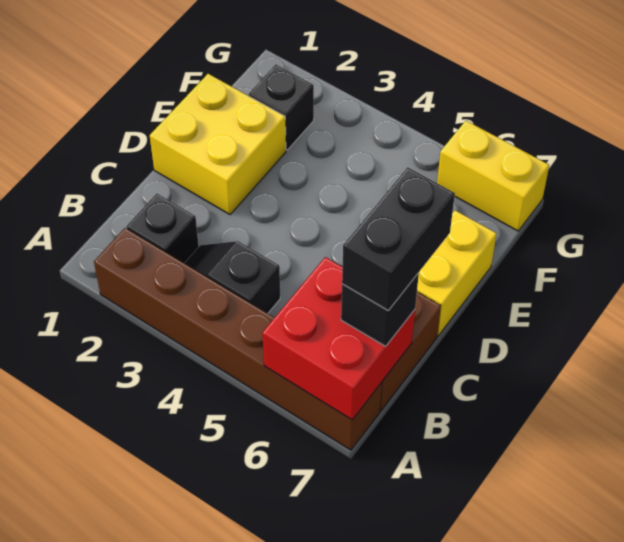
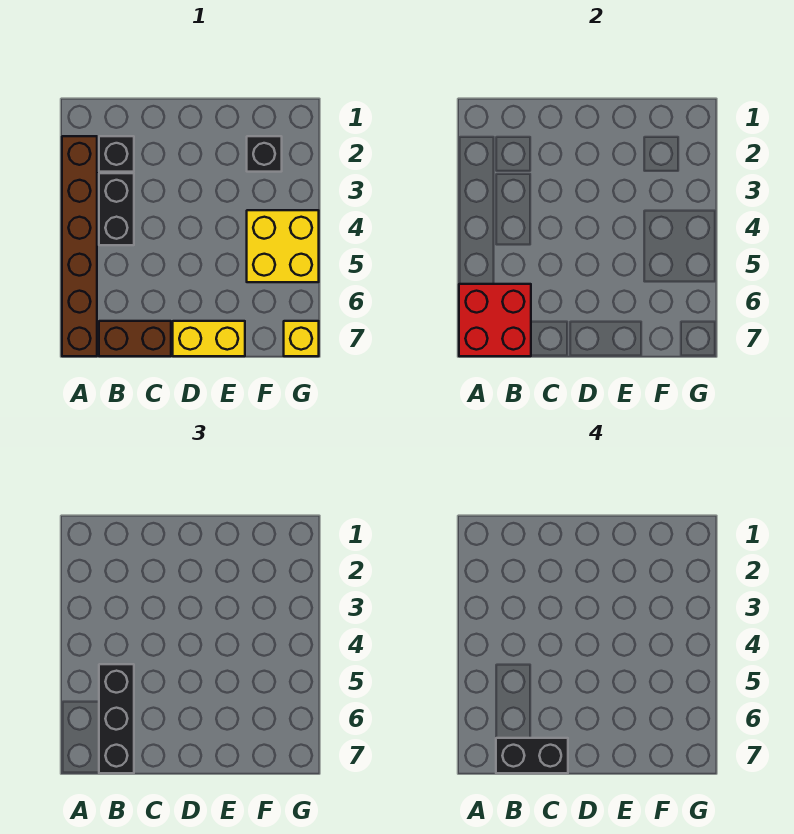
black slope B3:B4 level 1 top 4 -> black brick B3:B4 level 1
black brick B7 level 3 -> black brick B5:B7 level 3
yellow brick D1:E2 level 1 -> yellow brick F4:G5 level 1
yellow brick G6:G7 level 1 -> yellow brick G7 level 1

